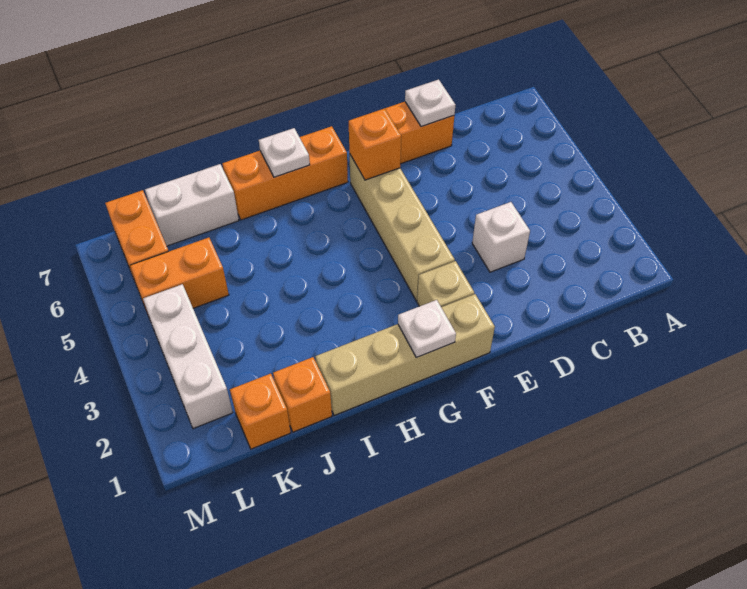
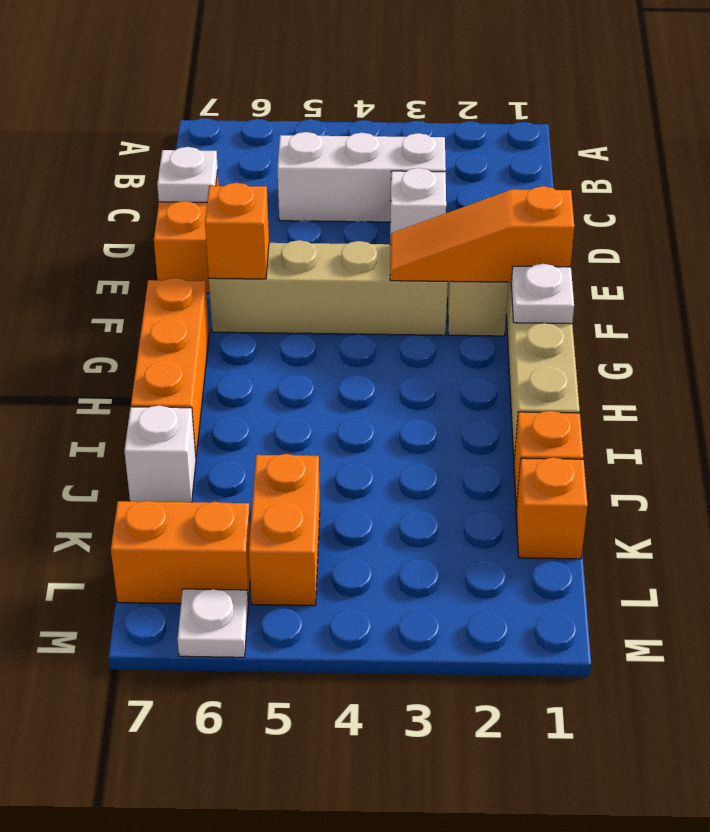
none -> orange slope F1:F3 level 2 top 1
white plate H7 level 2 -> white plate M6 level 1
white brick J7:K7 level 1 -> white brick J7 level 1
white brick L2:L4 level 1 -> white brick C3:C5 level 1

